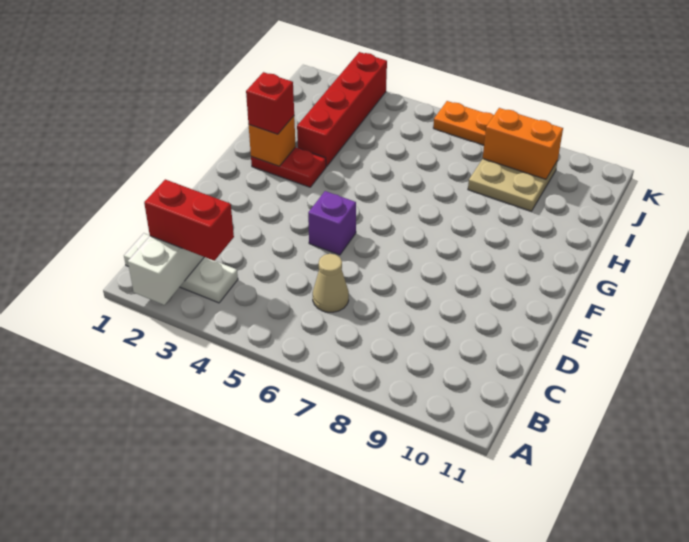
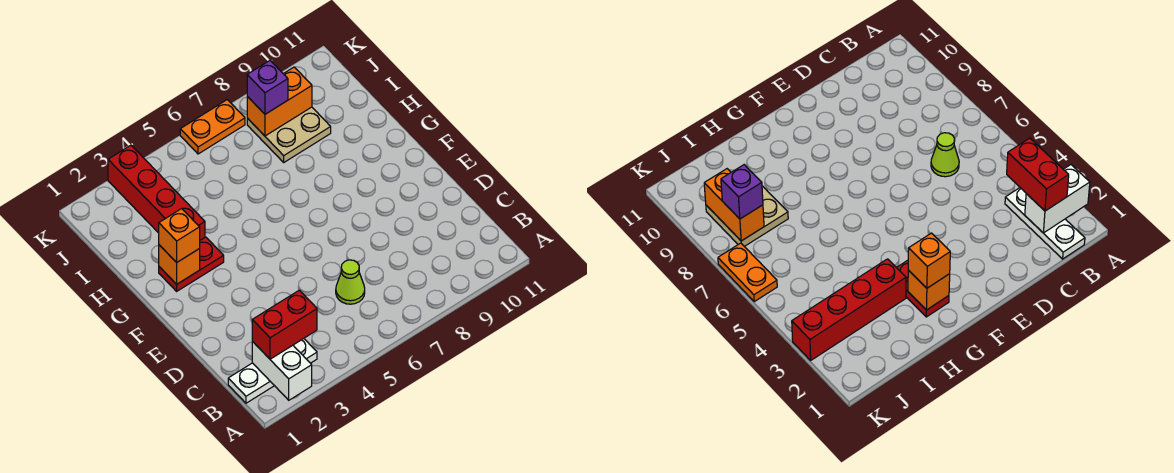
tan cone C6 level 1 -> lime cone C6 level 1
purple brick E5 level 1 -> purple brick J8 level 3
red brick G2 level 3 -> orange brick G2 level 3

